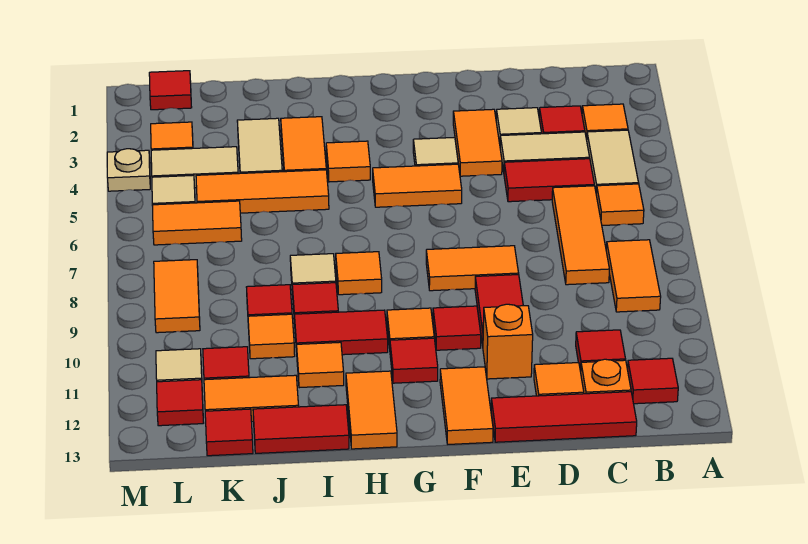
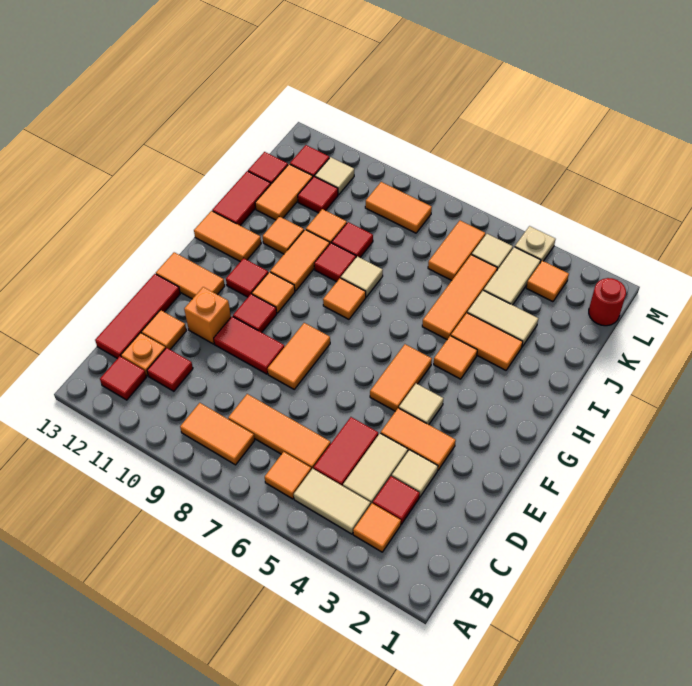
red tile H10:I10 level 1 -> orange tile H10:I10 level 1
red tile L1 level 1 -> red round brick L1 level 1

